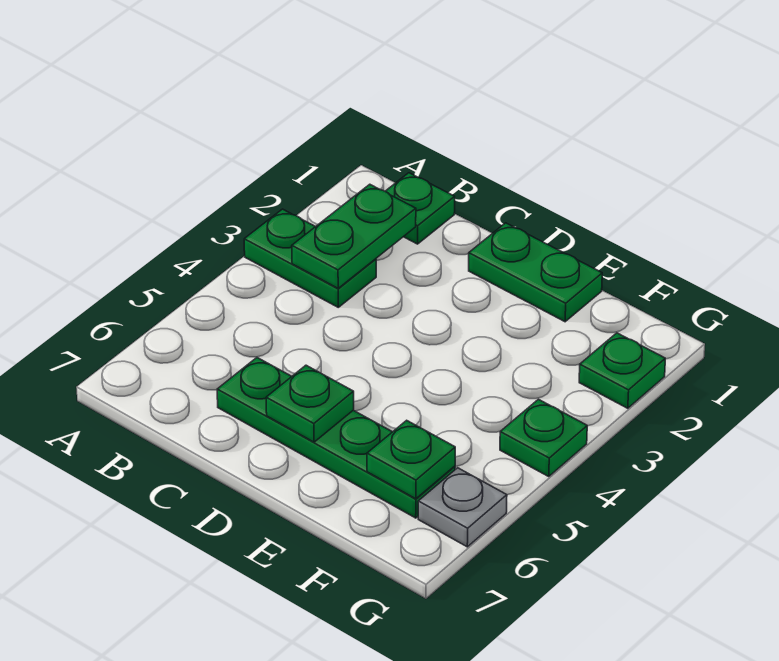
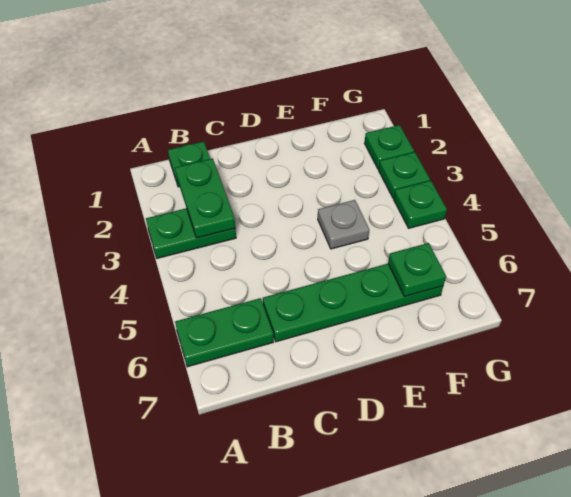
green plate D1:E1 level 1 -> green plate A6:B6 level 1
green plate D6 level 2 -> green plate G3 level 1
grey plate G6 level 1 -> grey plate E4 level 1

